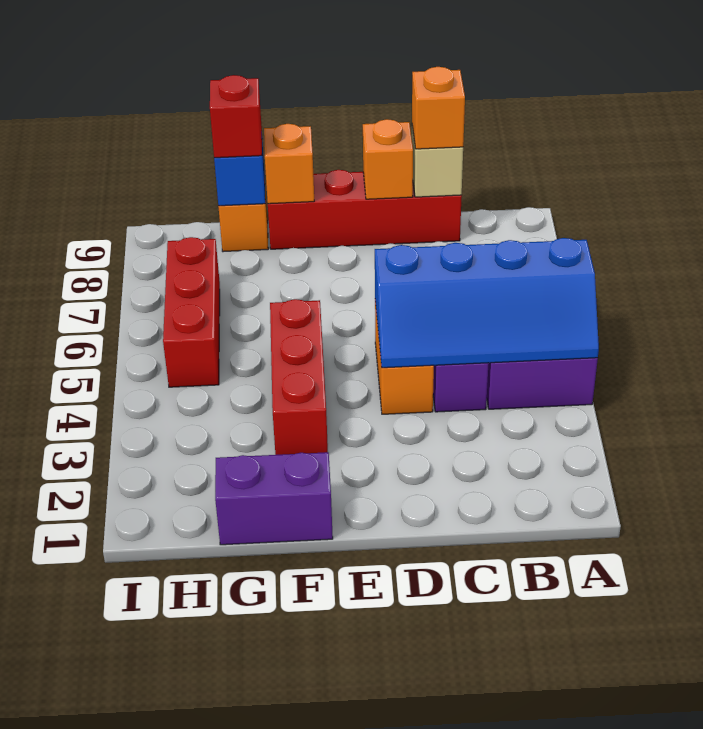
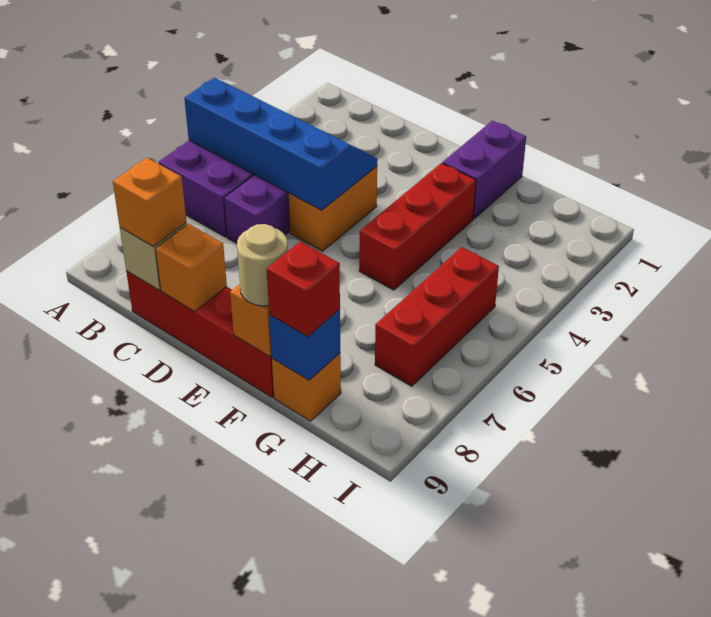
purple brick F1:G1 level 1 -> purple brick F1:F2 level 1
none -> tan round brick F9 level 3

